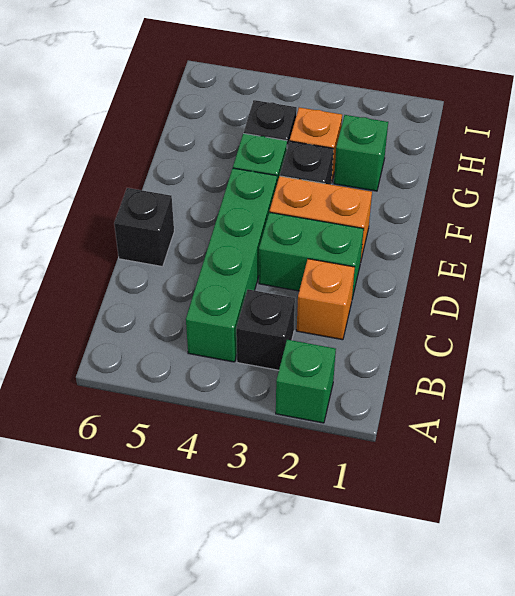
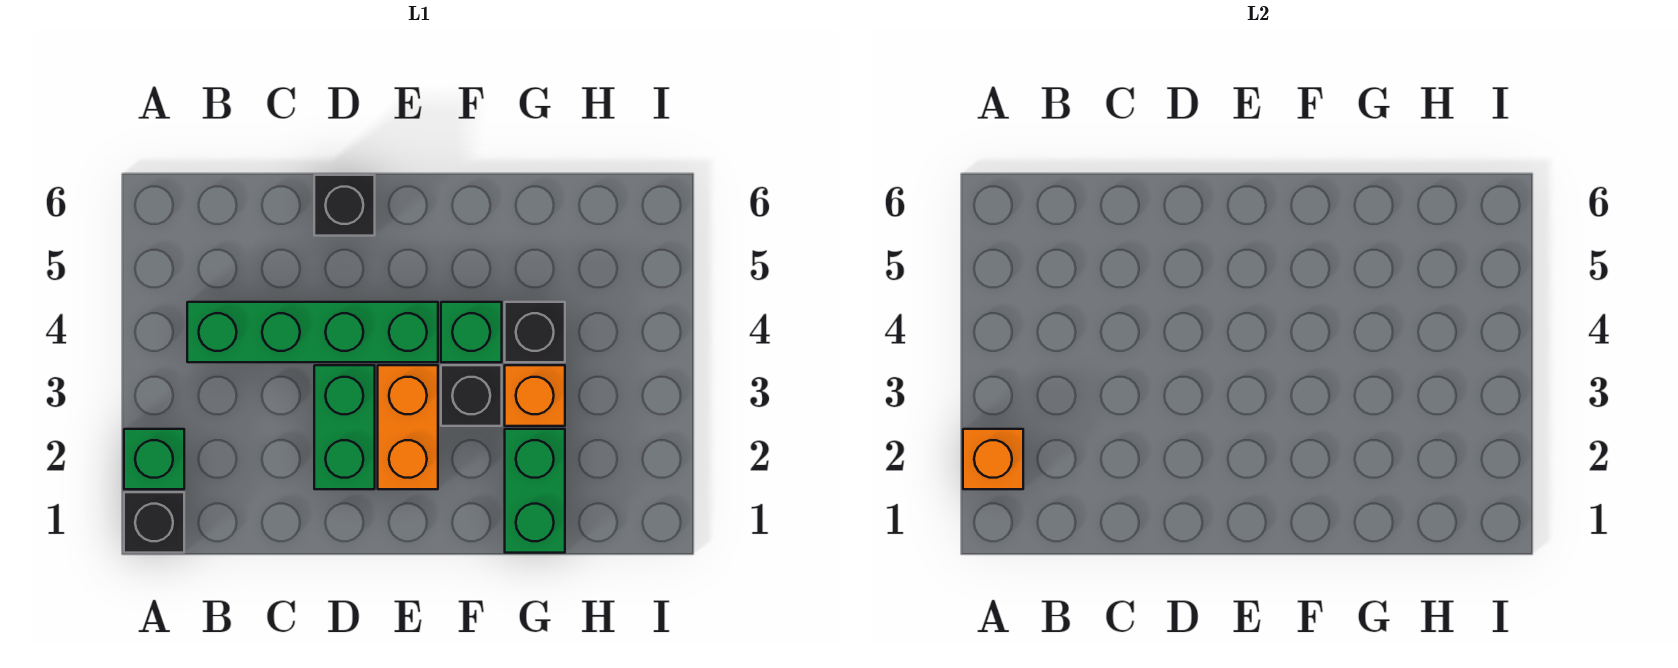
black brick B3 level 1 -> black brick A1 level 1
orange brick C2 level 1 -> orange brick A2 level 2
green brick G2 level 1 -> green brick G1:G2 level 1

